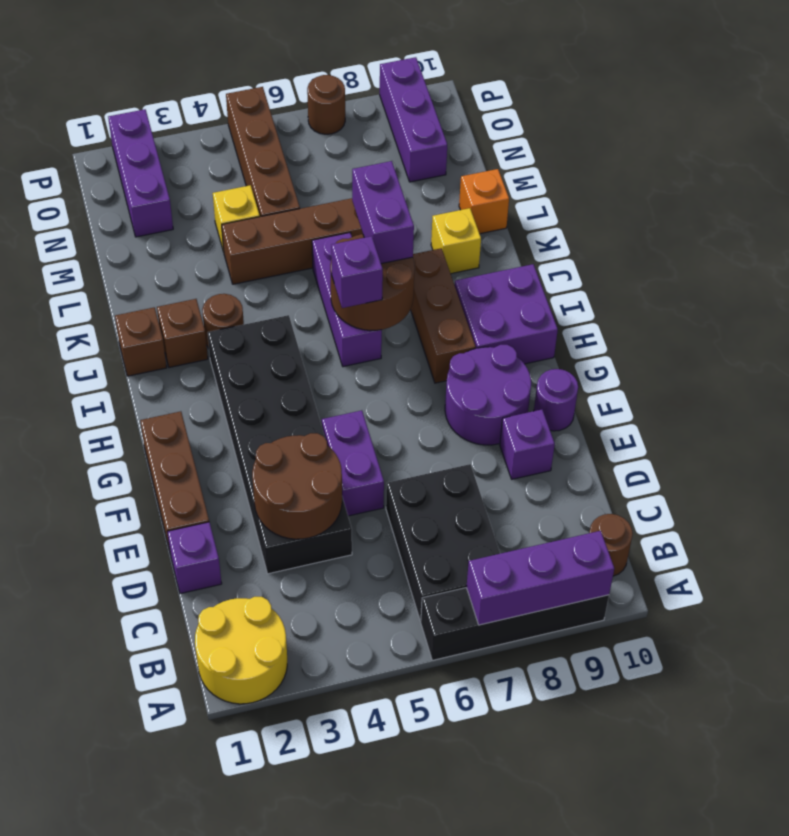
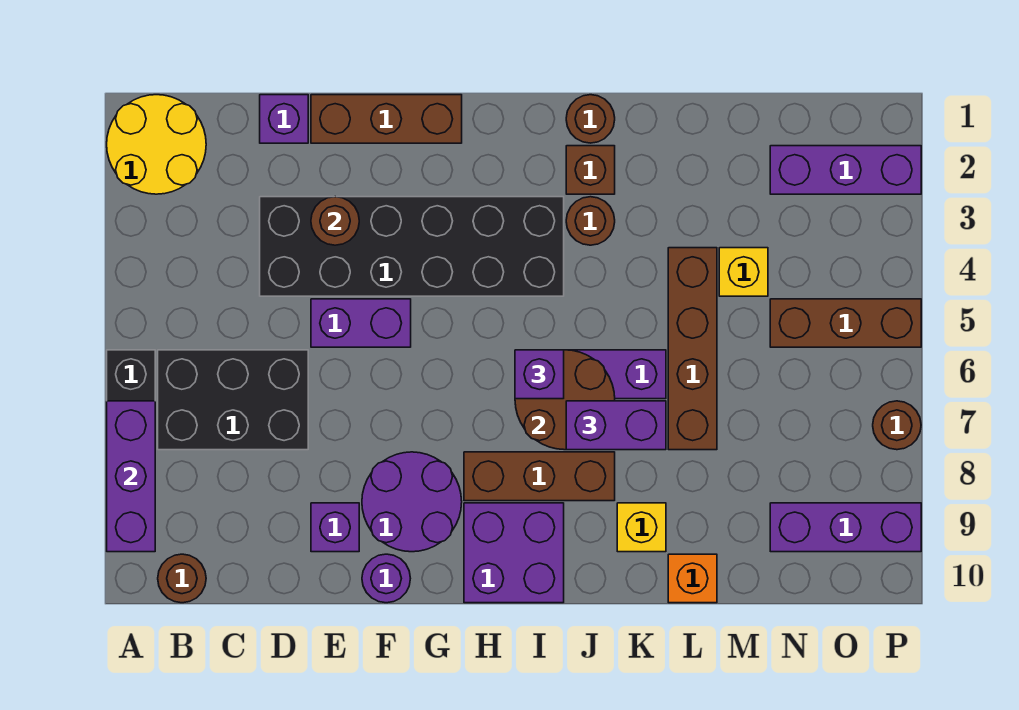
brown round brick D3:E4 level 2 -> brown round brick E3 level 2
brown brick J1 level 1 -> brown round brick J1 level 1
brown brick M5:P5 level 1 -> brown brick N5:P5 level 1

